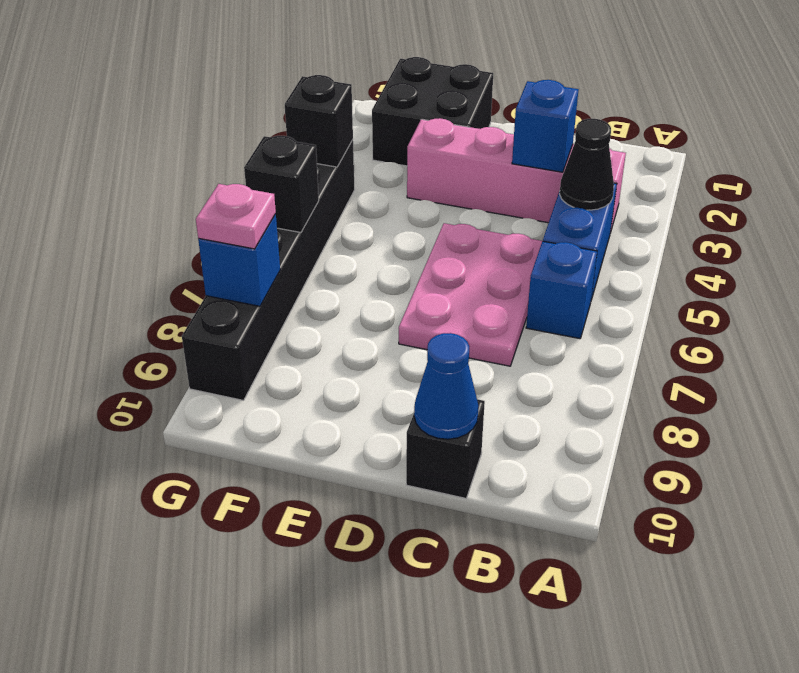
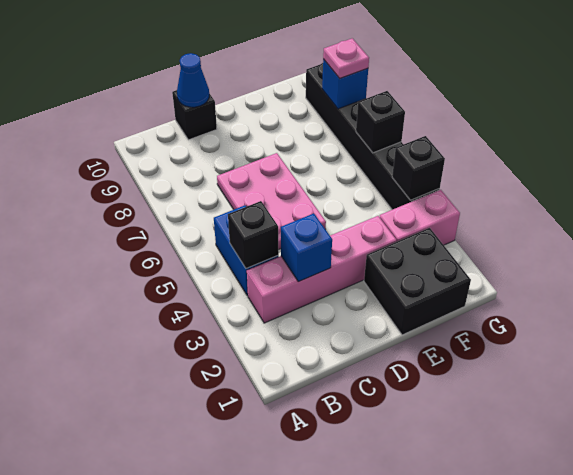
black cone B4 level 2 -> black brick B4 level 2
blue brick B6 level 1 -> none
none -> pink brick F3:G3 level 1

